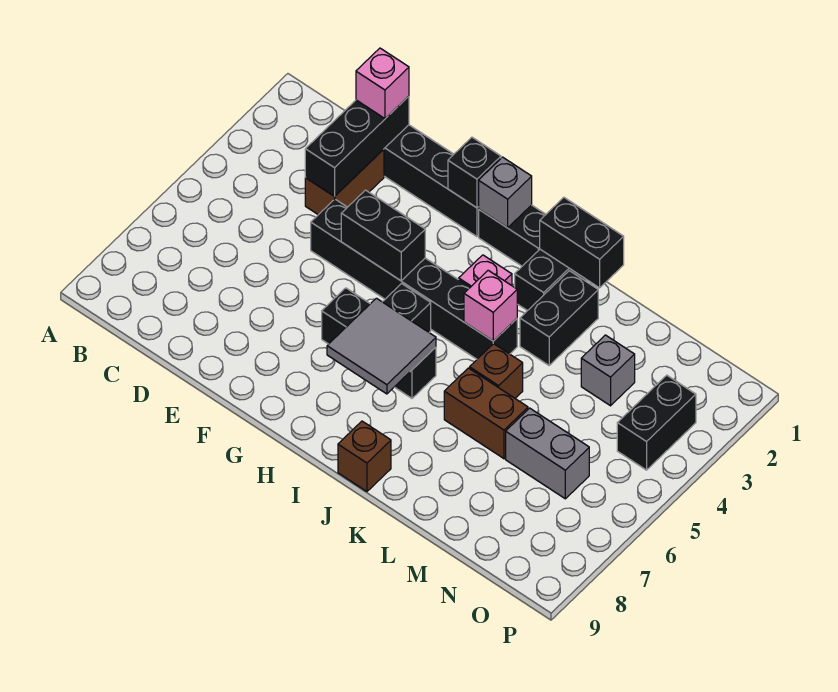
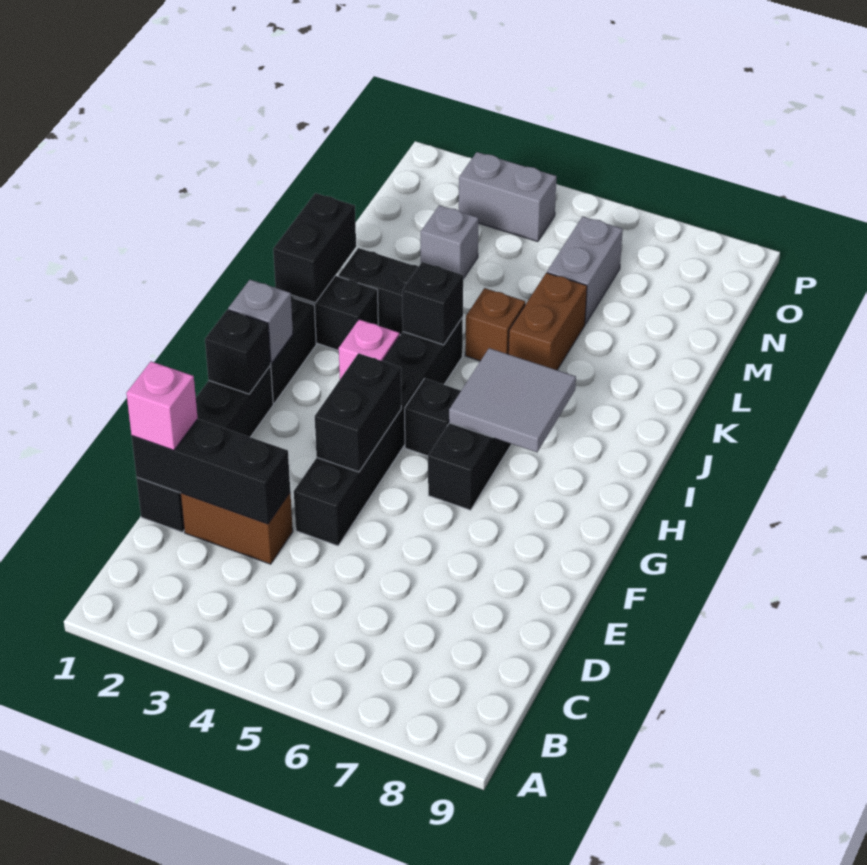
pink brick J4 level 2 -> black brick J4 level 2
brown brick J9 level 1 -> none
black brick O3:O4 level 1 -> grey brick O3:O4 level 1

